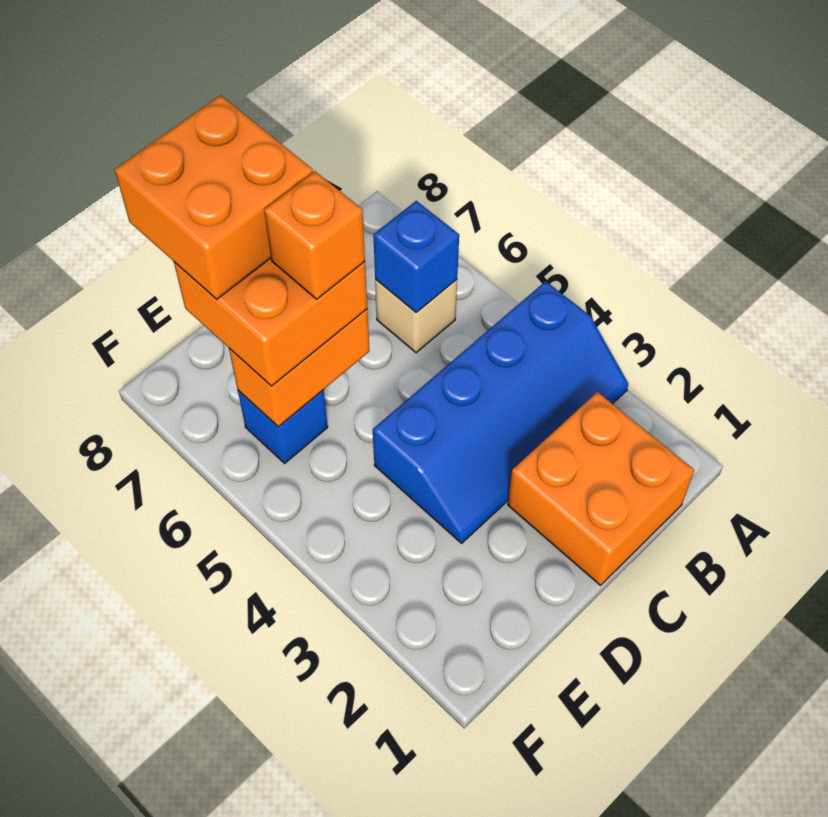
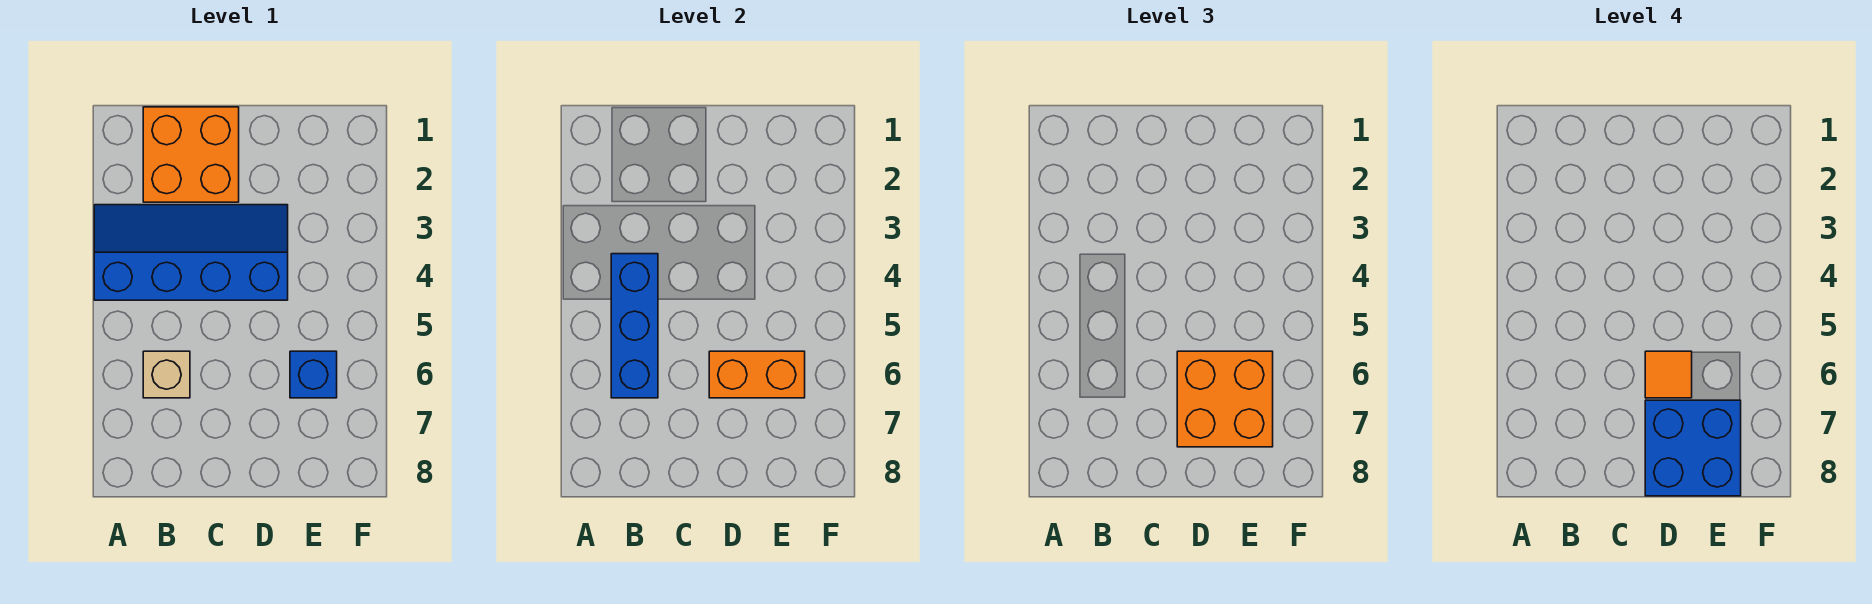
blue brick B6 level 2 -> blue brick B4:B6 level 2
orange brick D6 level 4 -> orange tile D6 level 4
orange brick D7:E8 level 4 -> blue brick D7:E8 level 4

